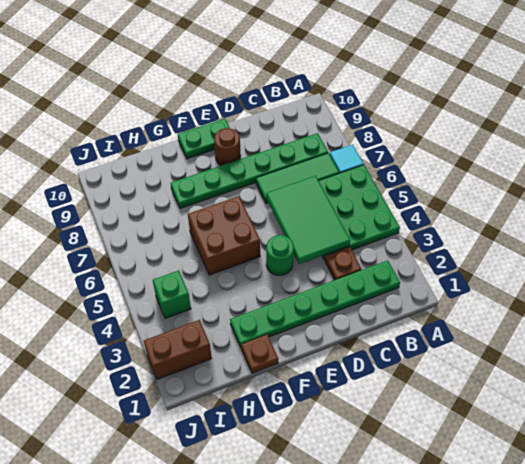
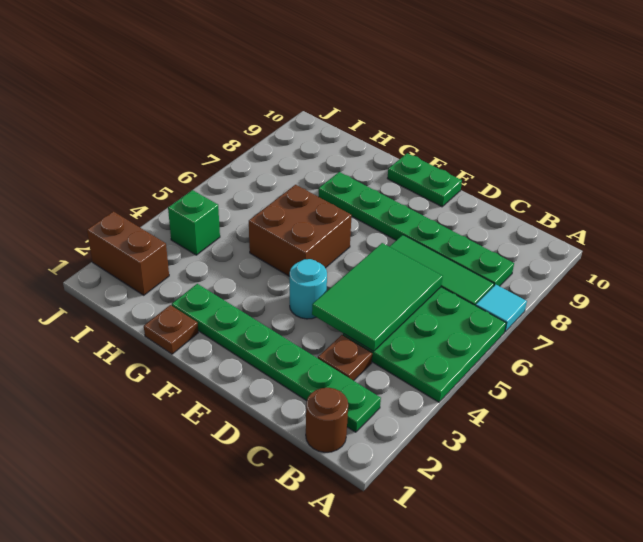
green round brick E4 level 1 -> cyan round brick E4 level 1
brown round brick E9 level 1 -> brown round brick B1 level 1

